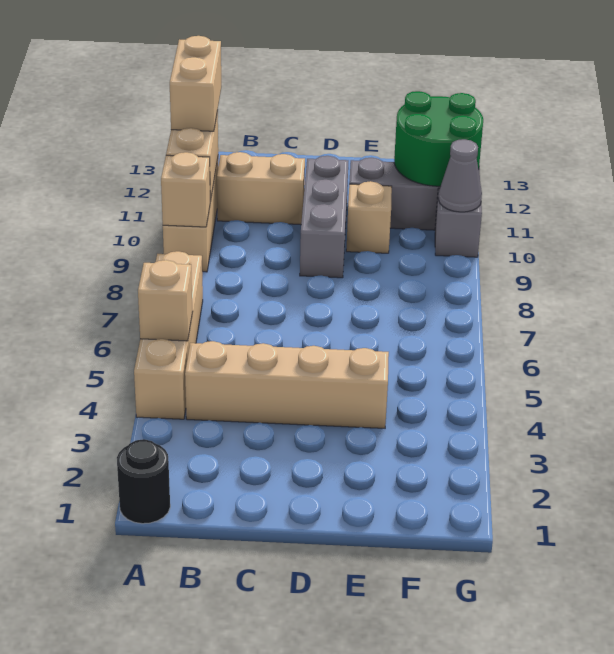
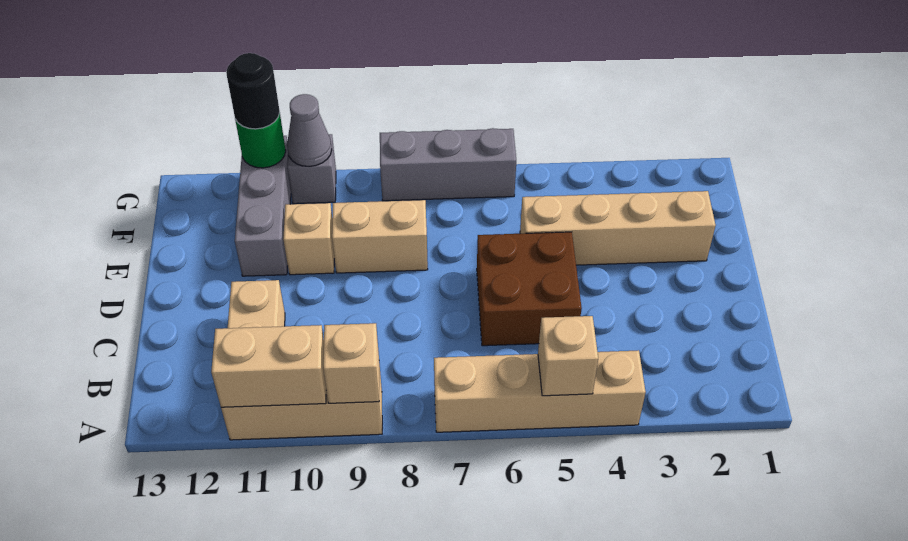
black round brick A1 level 1 -> black round brick G11 level 3
tan brick A11:A12 level 3 -> tan brick E8:E9 level 1
tan brick B4:E4 level 1 -> tan brick E2:E5 level 1
none -> brown brick C5:D6 level 1
grey brick D9:D11 level 1 -> grey brick G6:G8 level 1
green round brick F11:G12 level 2 -> green round brick G11 level 2

